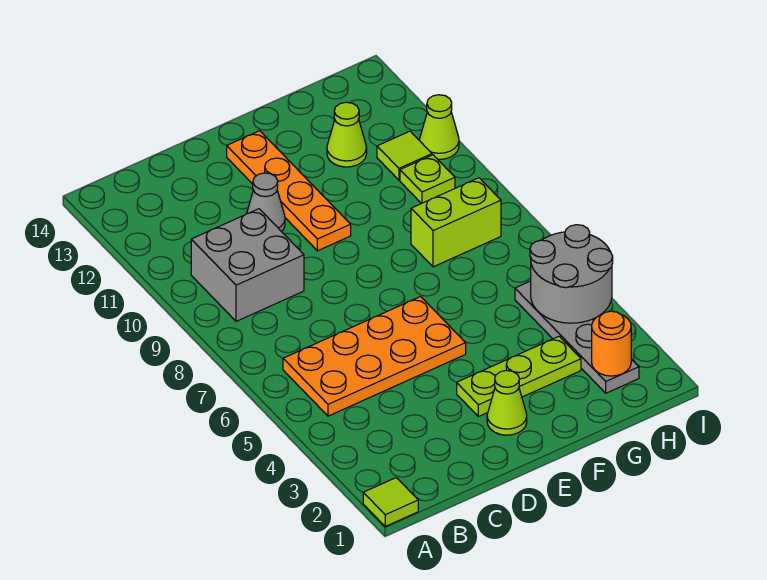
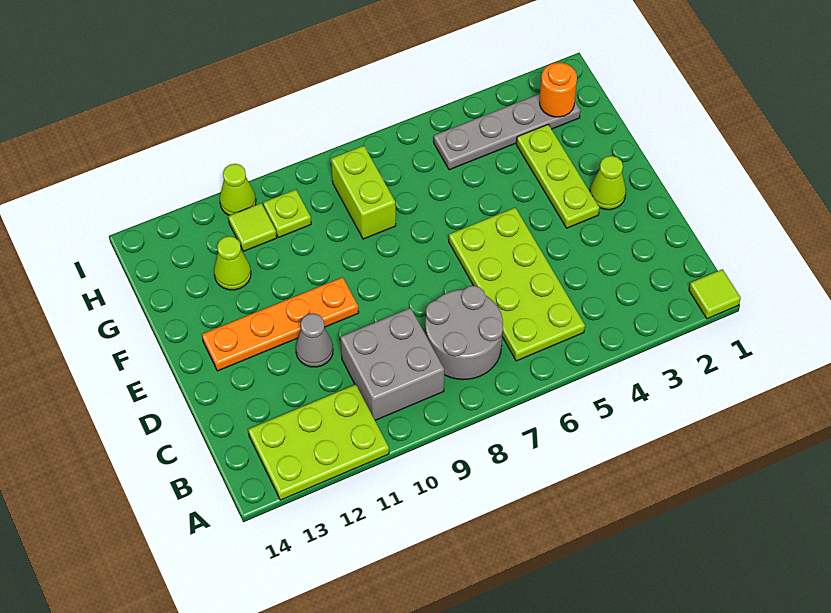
none -> lime plate A11:B13 level 1
orange plate B5:E6 level 1 -> lime plate B5:E6 level 1
grey round brick H4:I5 level 2 -> grey round brick B7:C8 level 1

